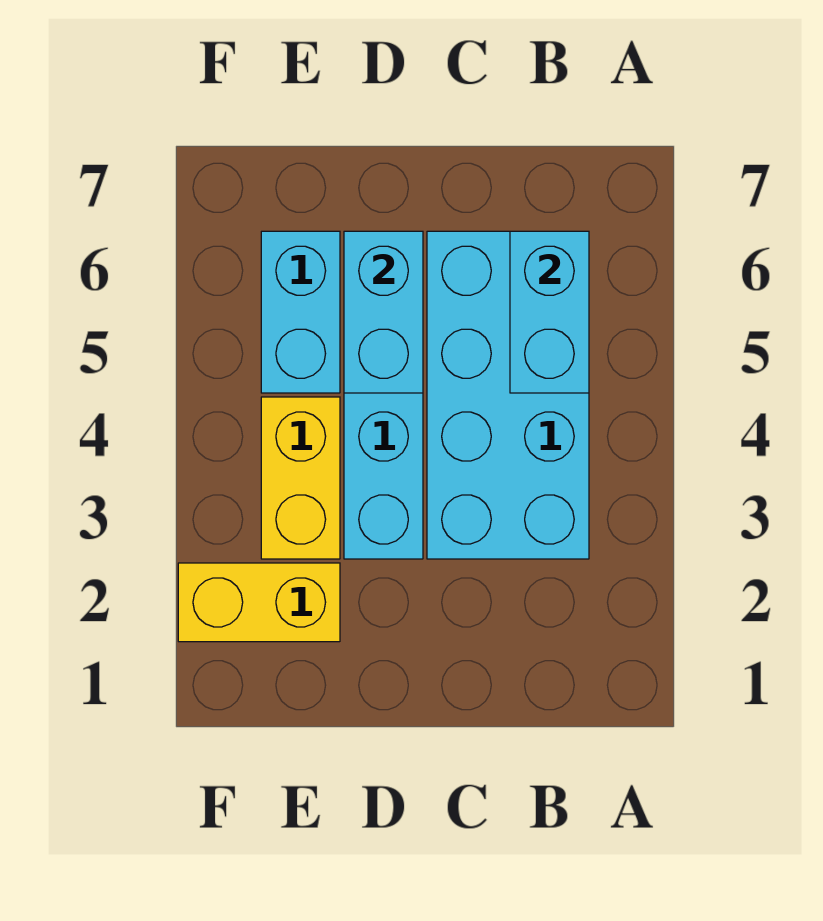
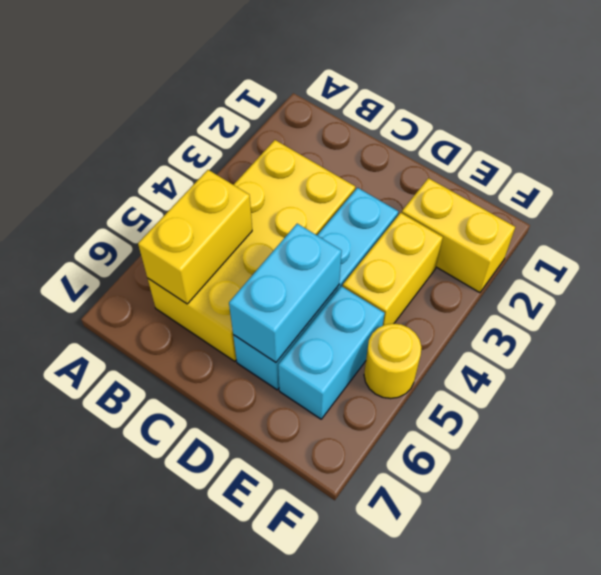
cyan brick B3:C6 level 1 -> yellow brick B3:C6 level 1
cyan brick B5:B6 level 2 -> yellow brick B5:B6 level 2
none -> yellow round brick F5 level 1

